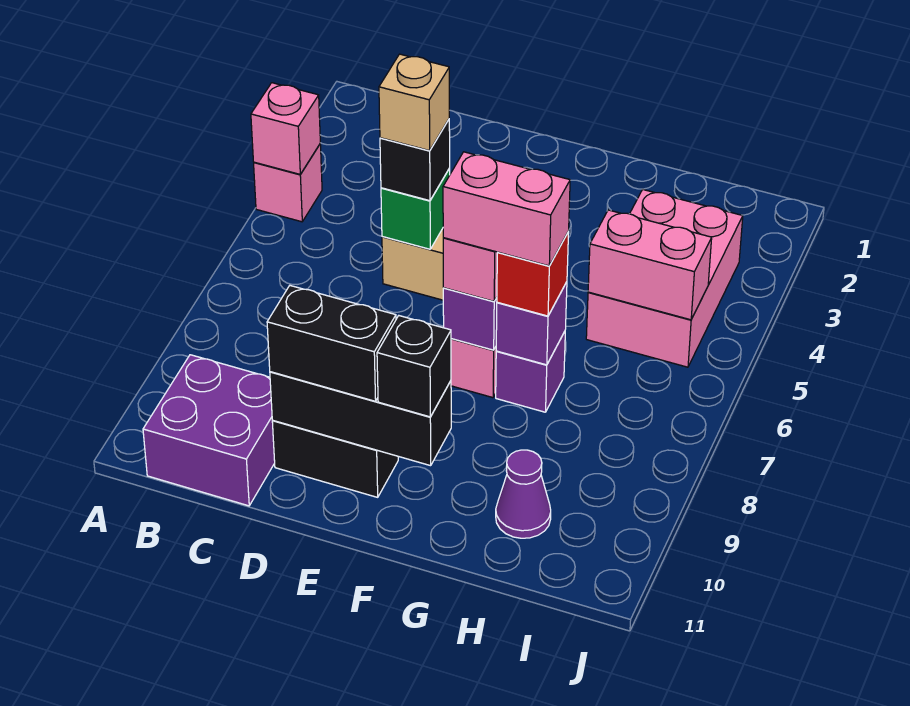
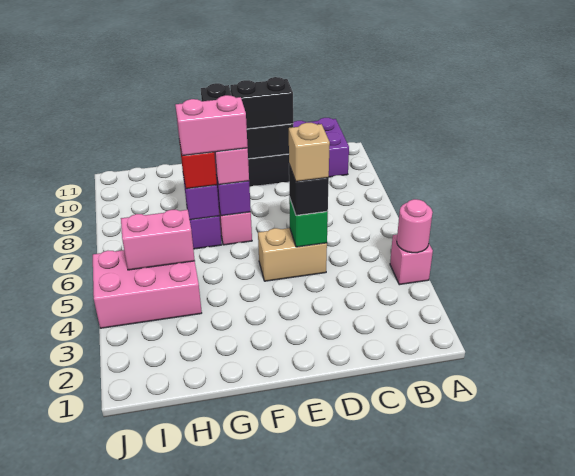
pink brick A4 level 2 -> pink round brick A4 level 2
pink brick H3:I5 level 1 -> pink brick H4:J5 level 1
purple cone H10 level 1 -> none

